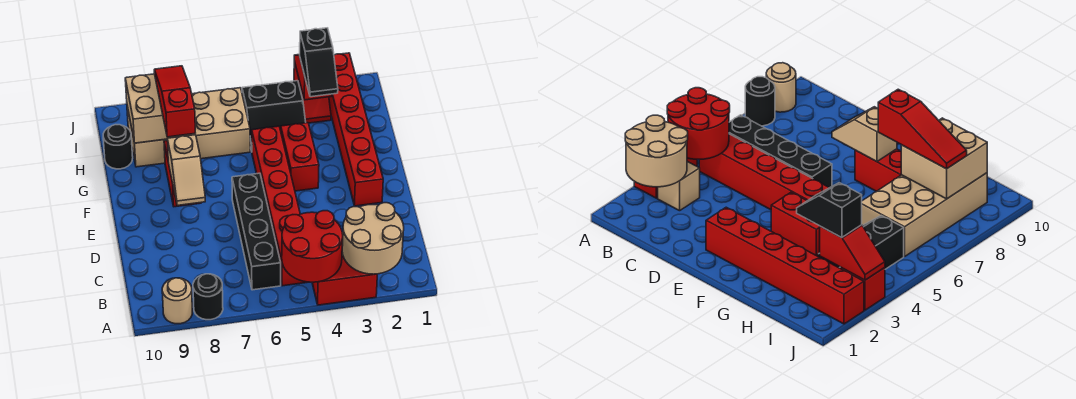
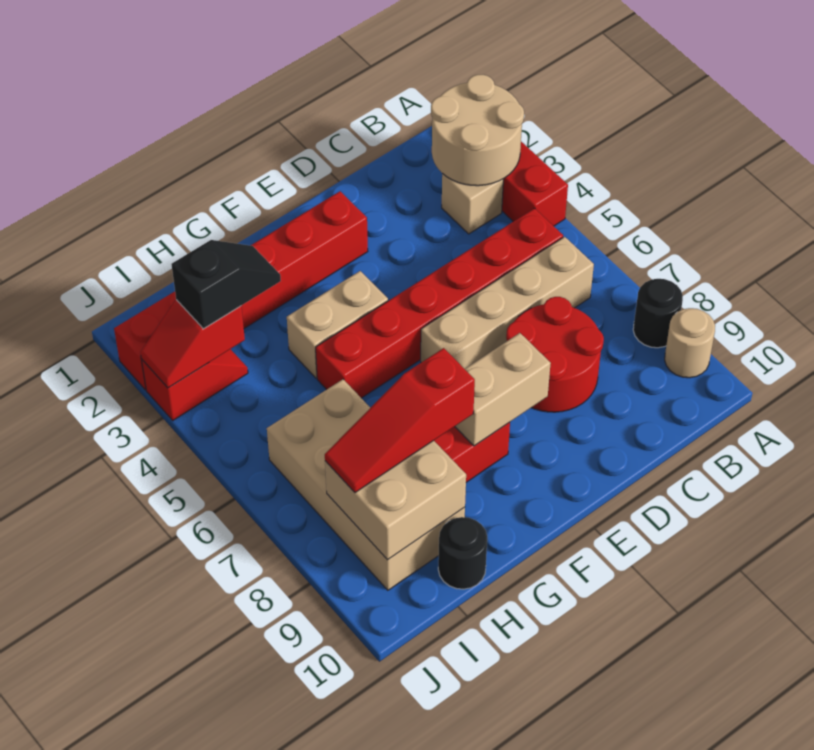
red round brick A4:B5 level 2 -> red round brick C7:D8 level 1
black brick B6:E6 level 1 -> tan brick B6:E6 level 1
tan slope E8:F8 level 2 top F -> tan brick E8:F8 level 2
red brick F4:G4 level 1 -> tan brick F4:G4 level 1
black slope H4:I5 level 1 top I -> none

